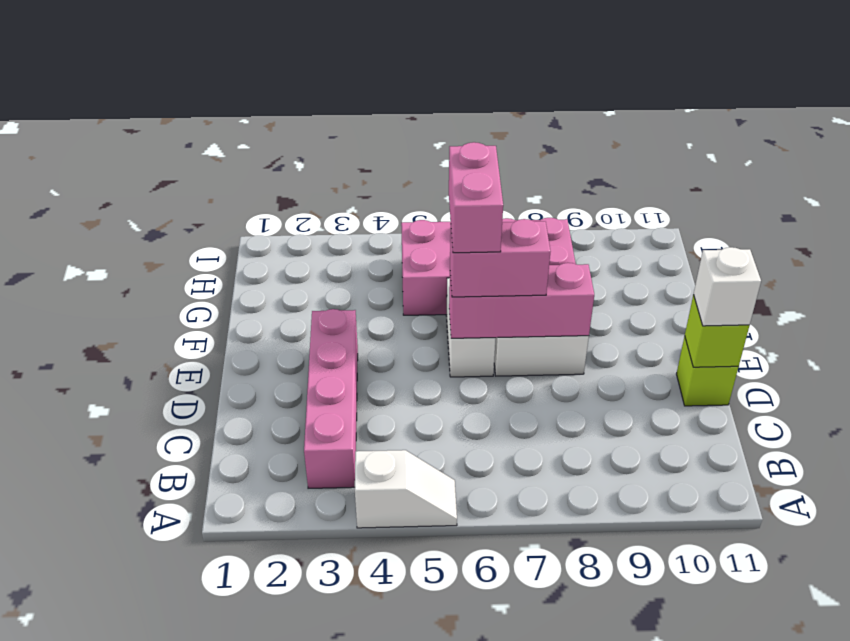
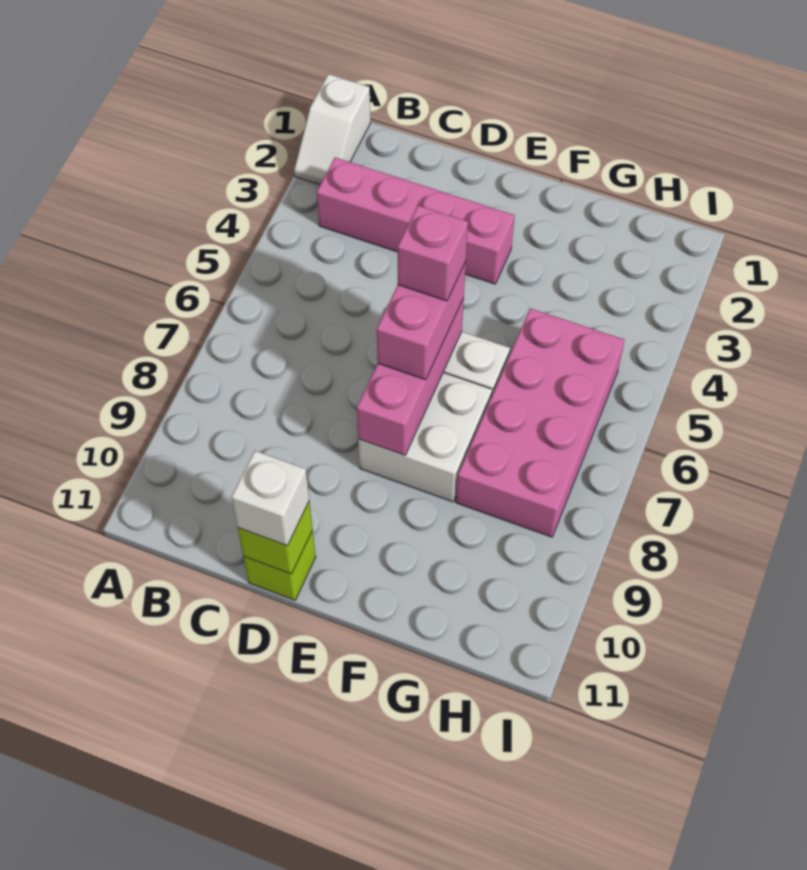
white slope A4:A5 level 1 top 4 -> white slope A1:A2 level 1 top 1
pink brick E6:F6 level 4 -> pink brick E6 level 4

